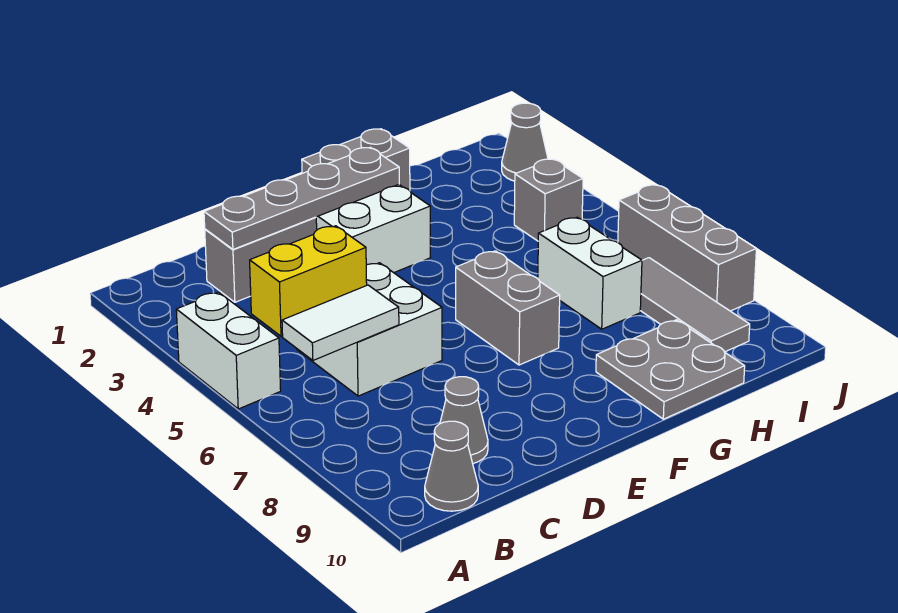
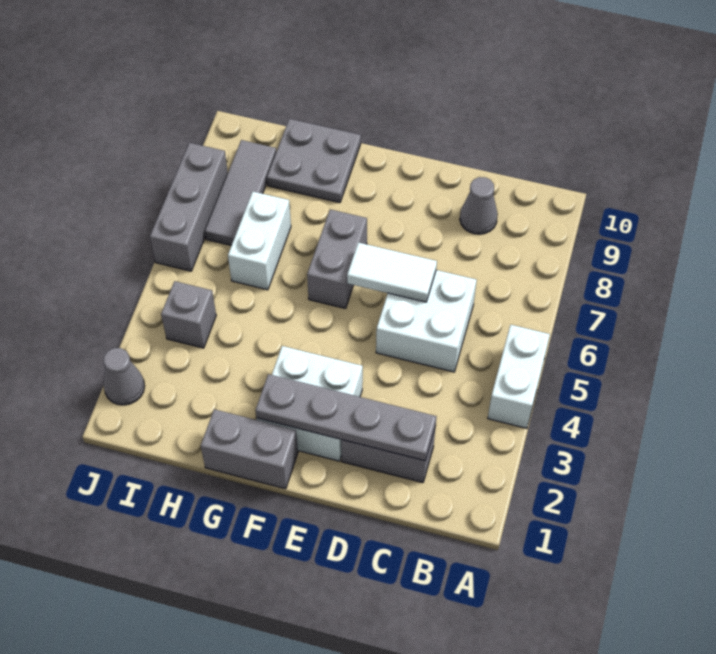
yellow brick B5:C5 level 2 -> none
white tile B6:C6 level 2 -> white tile D6:E6 level 2
grey cone B10 level 1 -> none

